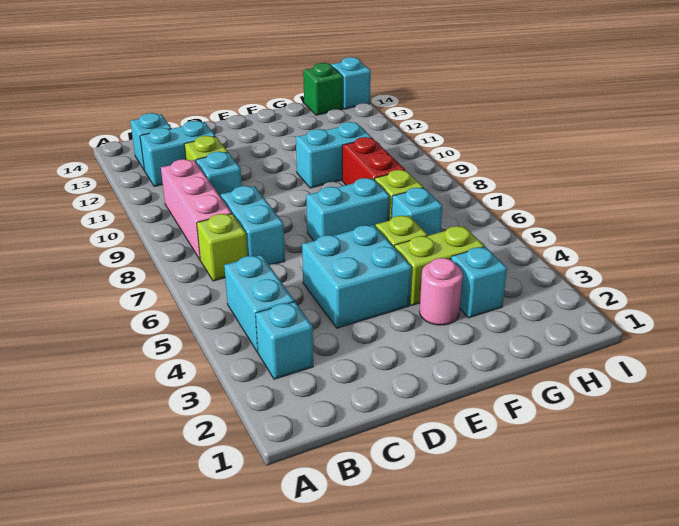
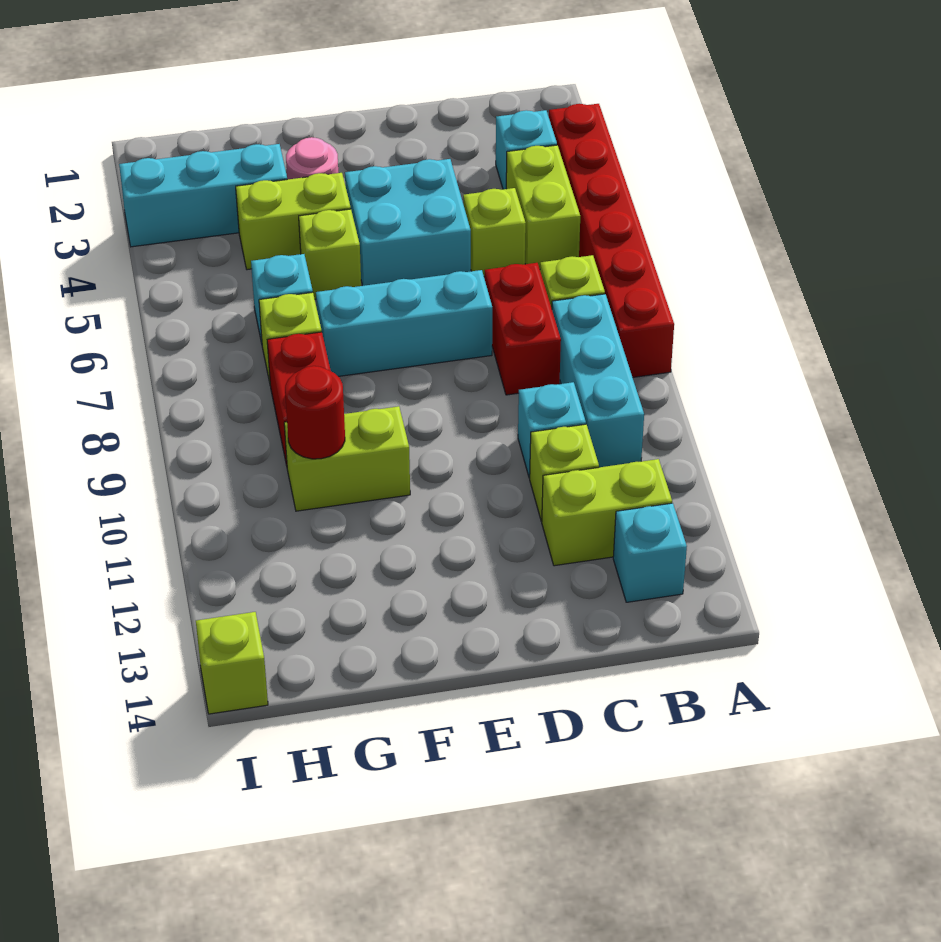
none -> red brick A3:A8 level 1
cyan brick B4:B5 level 1 -> lime brick B4:B5 level 1
pink brick B8:B10 level 1 -> cyan brick B8:B10 level 1
cyan brick B12:C12 level 1 -> lime brick B12:C12 level 1
none -> lime brick C5 level 1
cyan brick C7:C8 level 1 -> red brick C7:C8 level 1
cyan brick E7:F7 level 1 -> cyan brick D7:F7 level 1
cyan brick F10:G10 level 1 -> lime brick F10:G10 level 1
cyan brick G3 level 1 -> cyan brick G3:I3 level 1
none -> red round brick G10 level 2
green brick H14 level 1 -> none
cyan brick I14 level 1 -> lime brick I14 level 1

